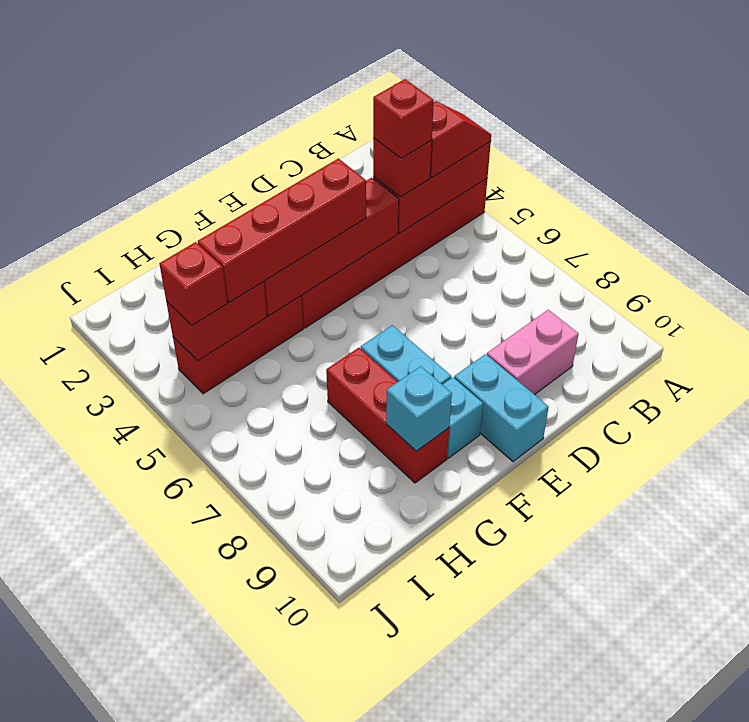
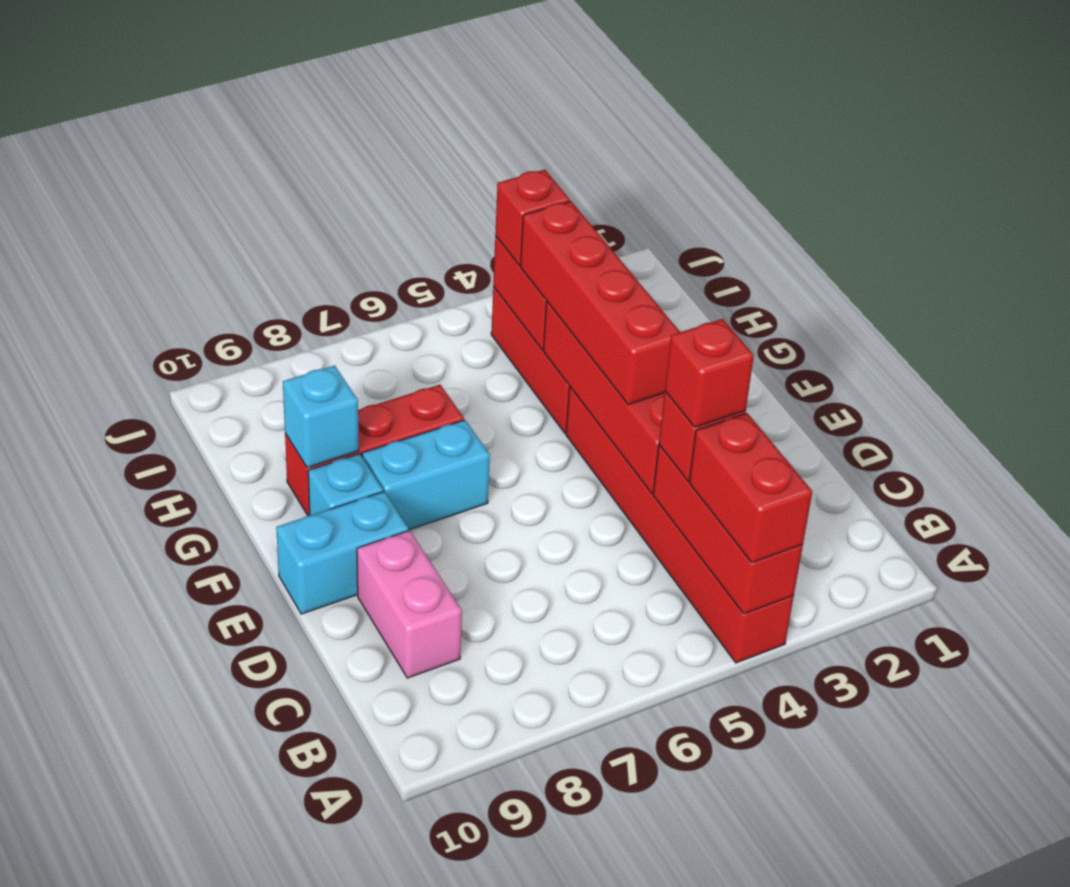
red slope A4:B4 level 3 top B -> red brick A4:B4 level 3

